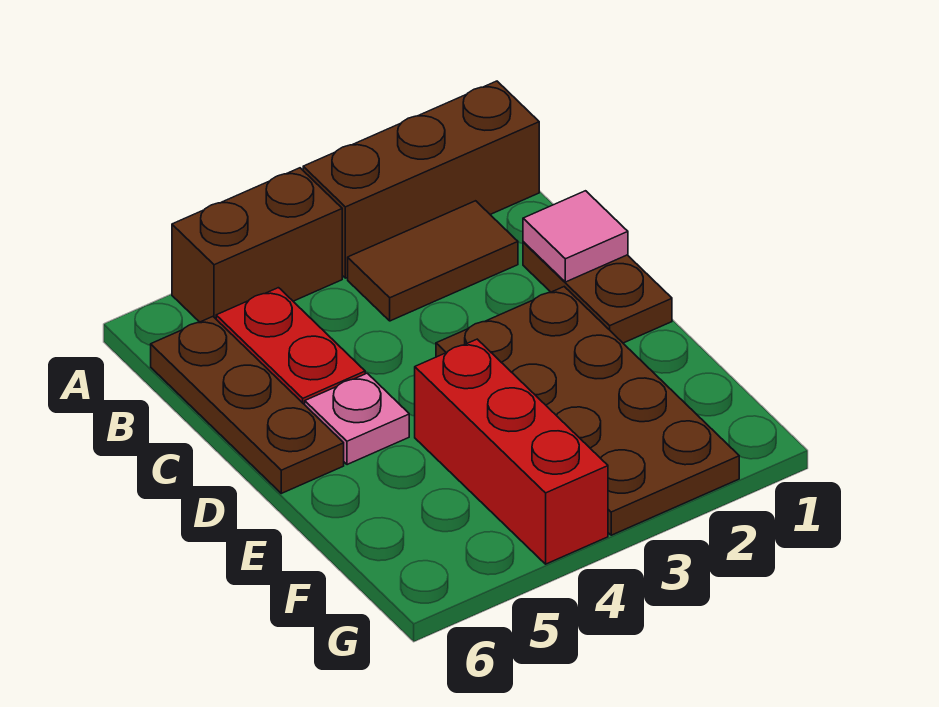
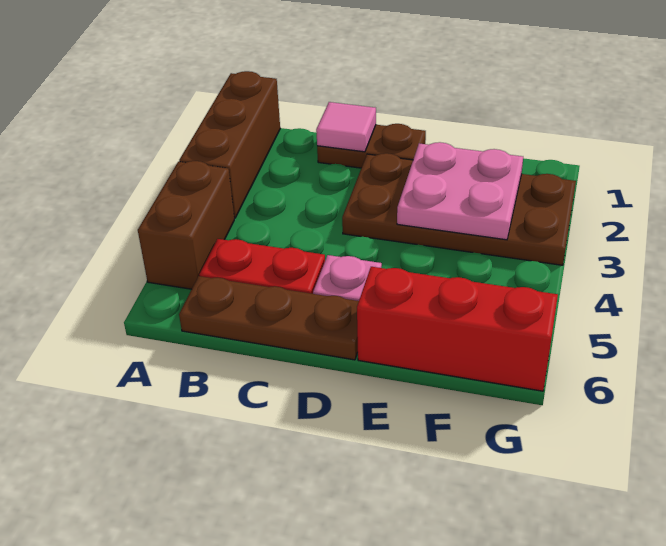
brown tile B2:B3 level 1 -> none
none -> pink plate E2:F3 level 2
red brick E4:G4 level 1 -> red brick E6:G6 level 1

